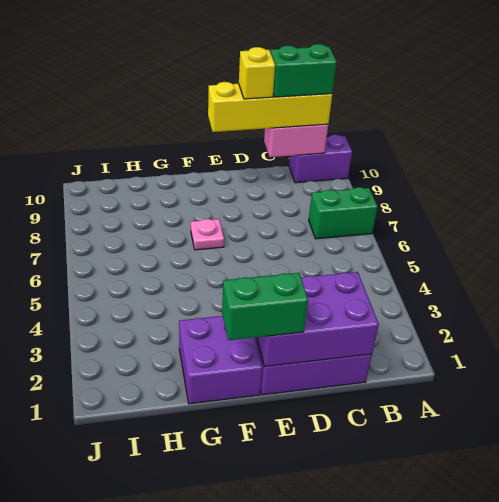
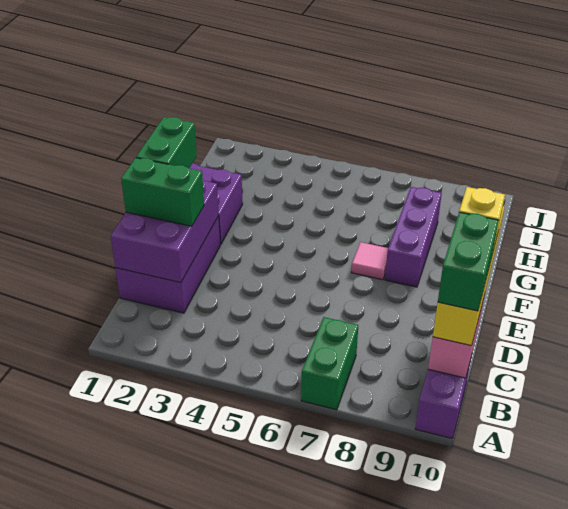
none -> green brick D1:D2 level 3
pink plate F7 level 1 -> pink tile F7 level 1
none -> purple brick F8:H8 level 1

